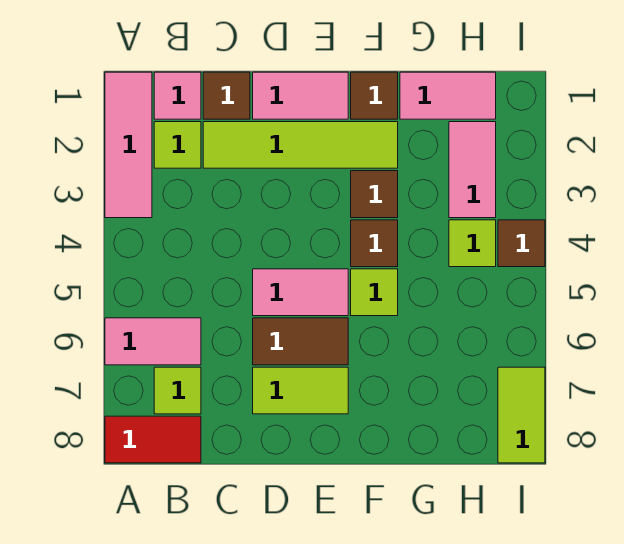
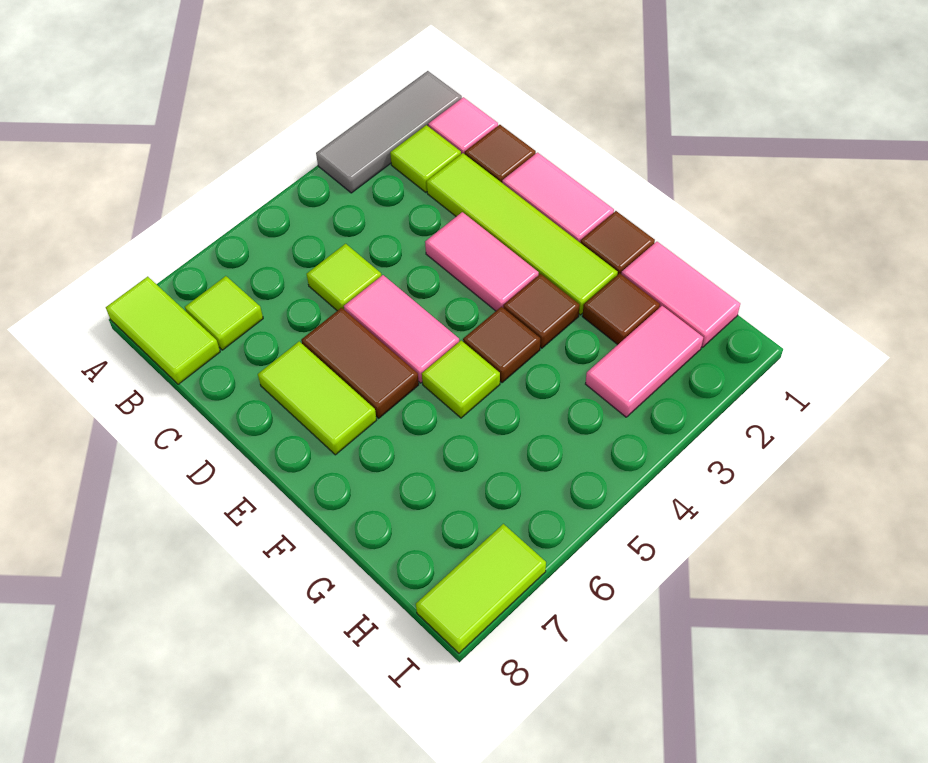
pink tile A1:A3 level 1 -> grey tile A1:A3 level 1
pink tile A6:B6 level 1 -> pink tile D3:E3 level 1
red tile A8:B8 level 1 -> lime tile A8:B8 level 1
lime tile H4 level 1 -> lime tile C5 level 1
brown tile I4 level 1 -> brown tile G2 level 1

